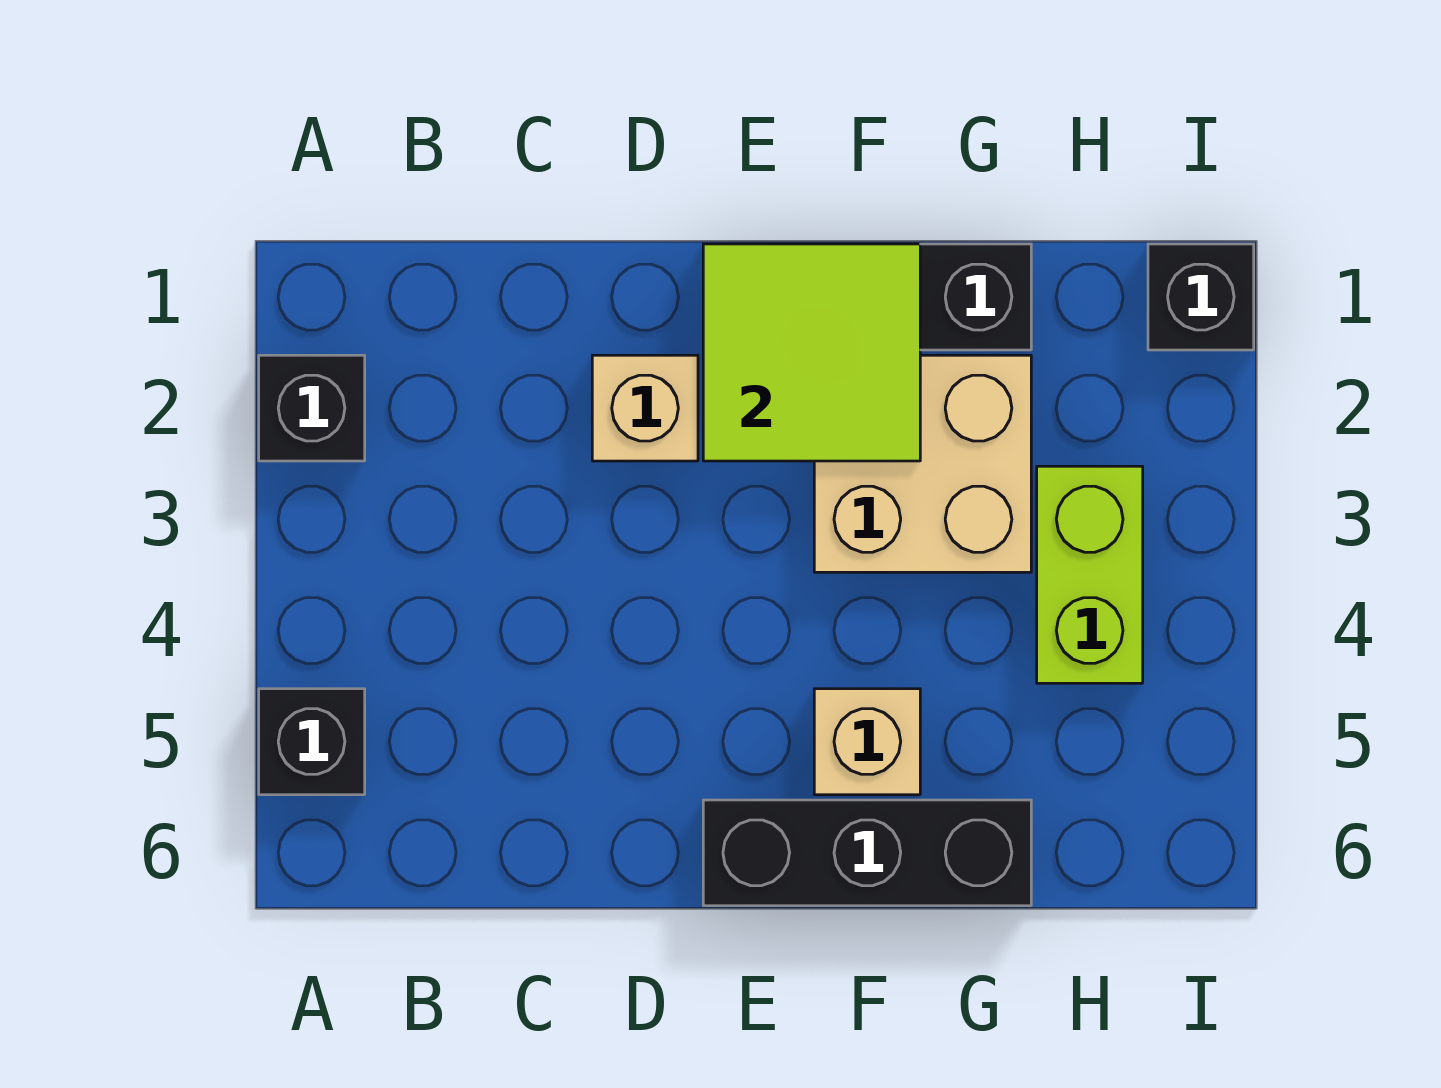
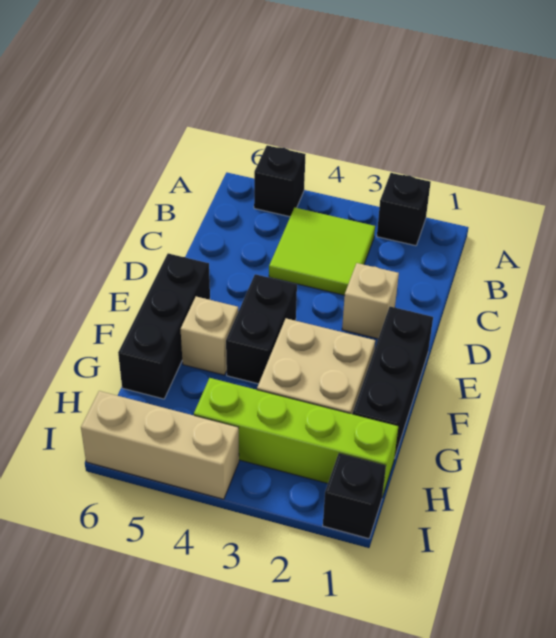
lime tile E1:F2 level 2 -> lime tile B3:C4 level 1
none -> black brick E4:F4 level 1
lime brick H3:H4 level 1 -> lime brick H1:H4 level 1
none -> tan brick I4:I6 level 1

